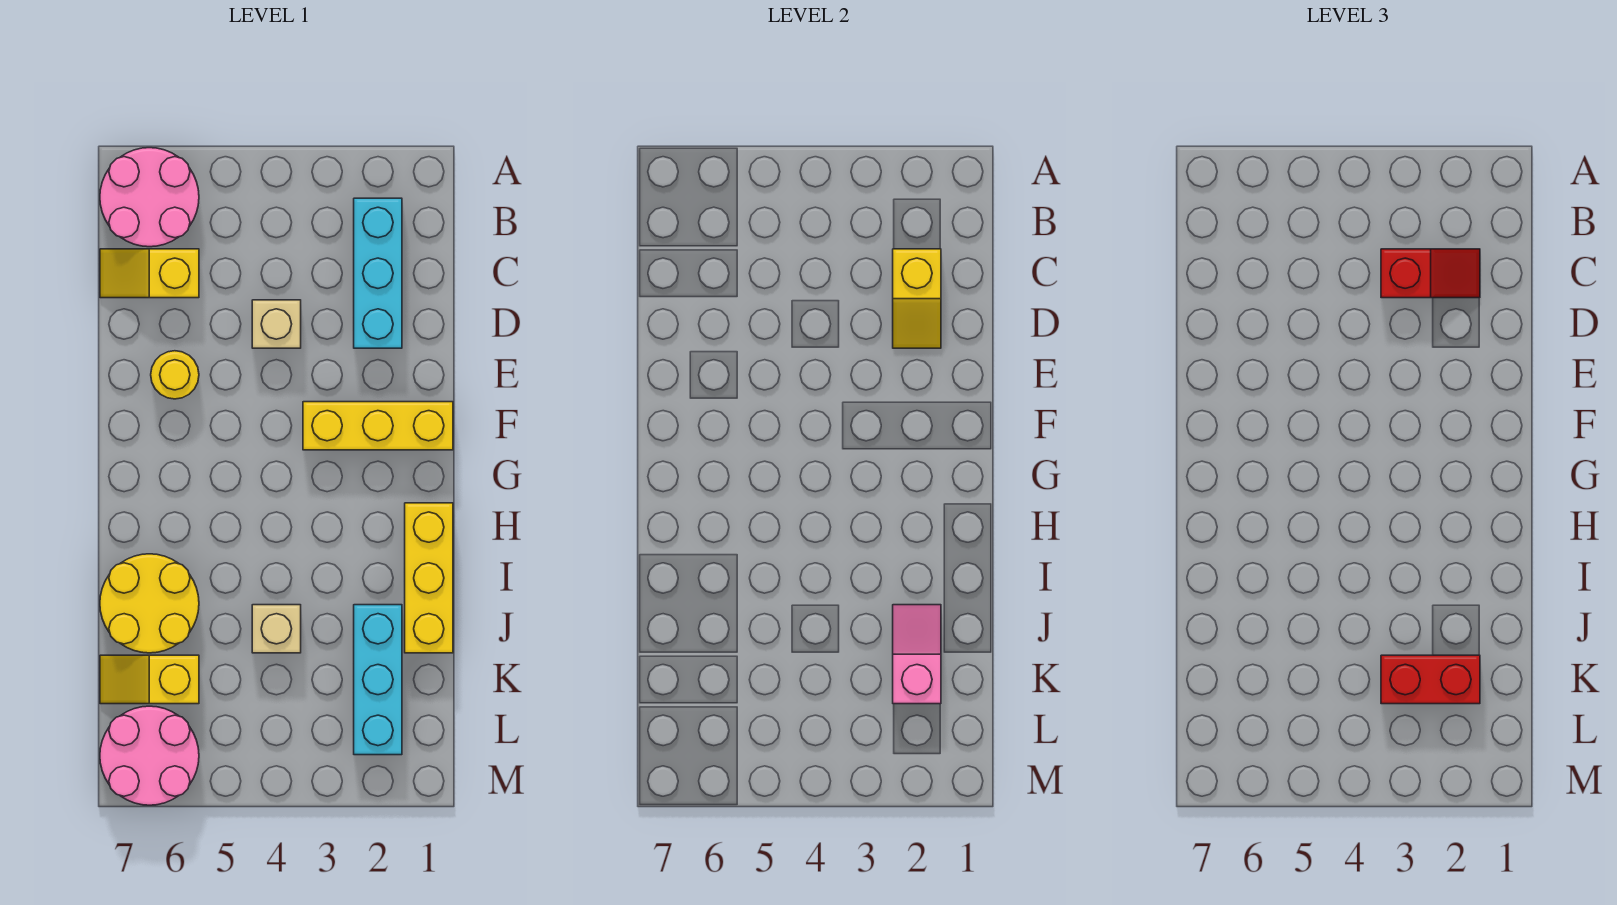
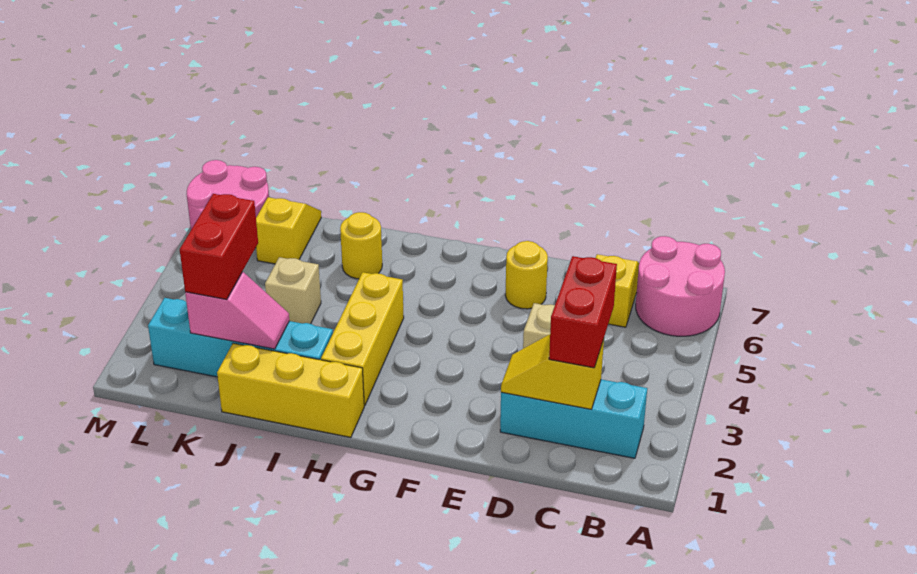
red slope C2:C3 level 3 top 3 -> red brick C2:C3 level 3
yellow brick F1:F3 level 1 -> yellow brick H2:H4 level 1
yellow round brick I6:J7 level 1 -> yellow round brick I6 level 1
cyan brick J2:L2 level 1 -> cyan brick I2:L2 level 1

